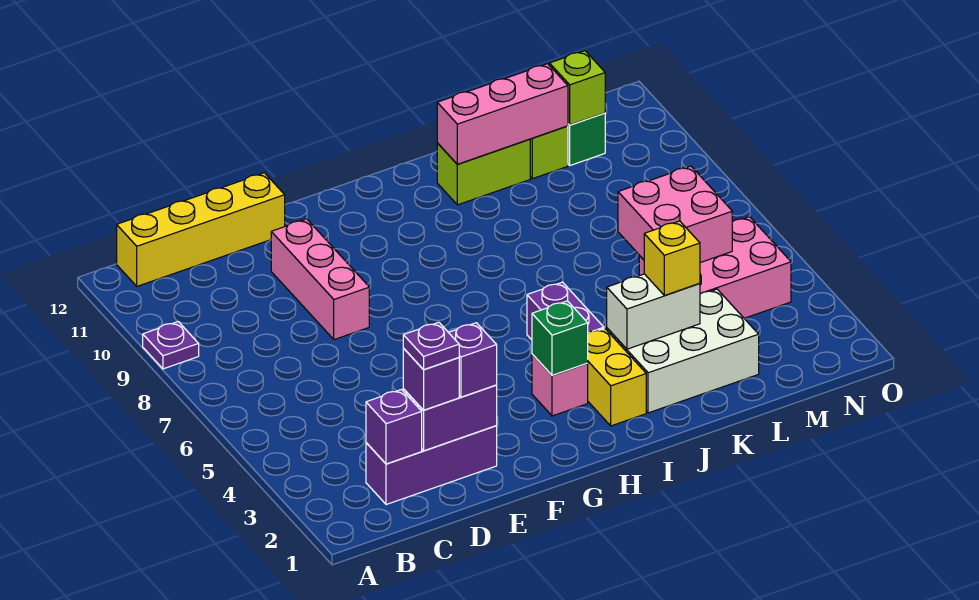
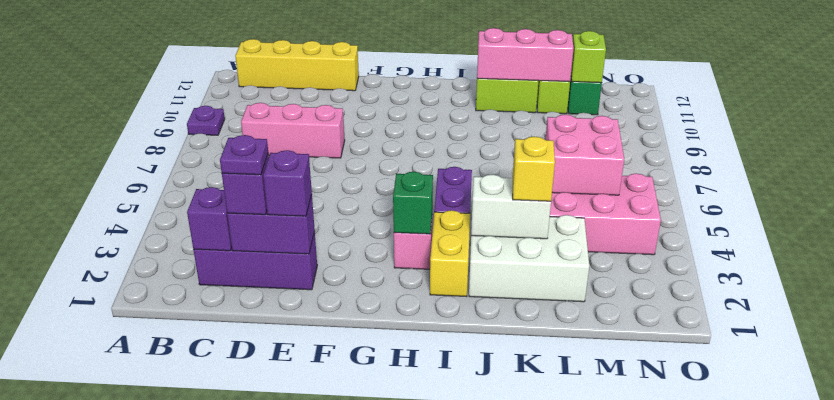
pink brick E8:E10 level 1 -> pink brick C8:E8 level 1

